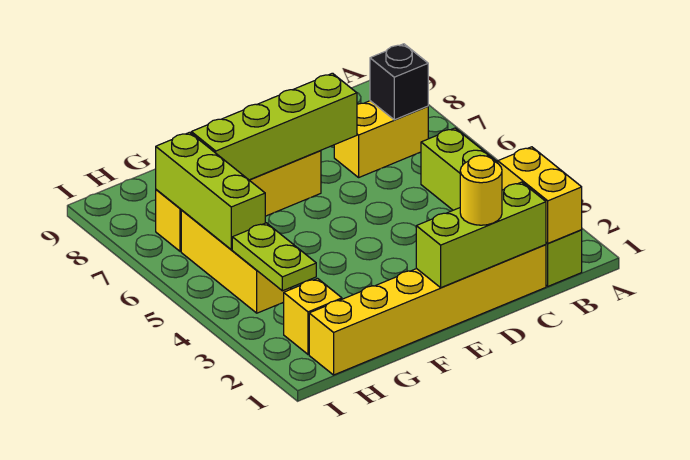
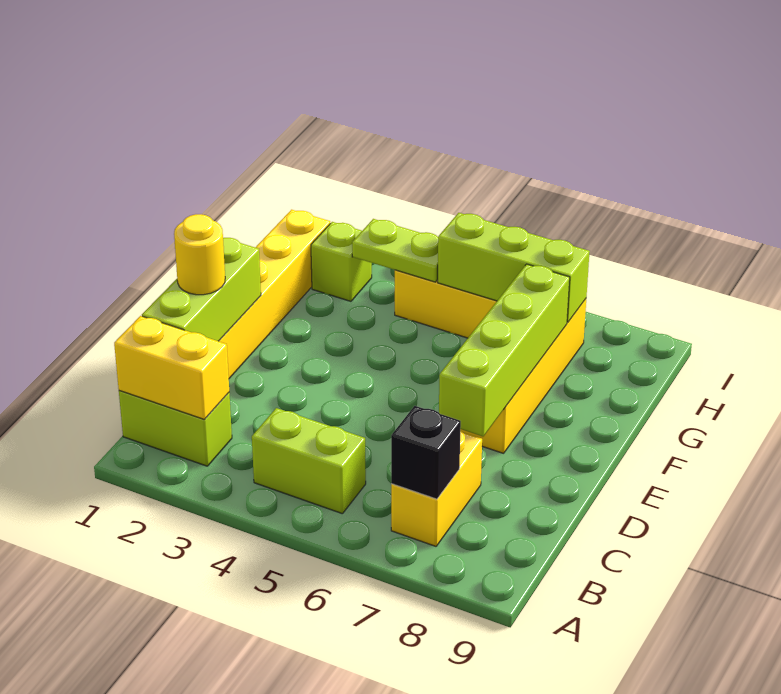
yellow brick H2 level 1 -> lime brick H2 level 1

